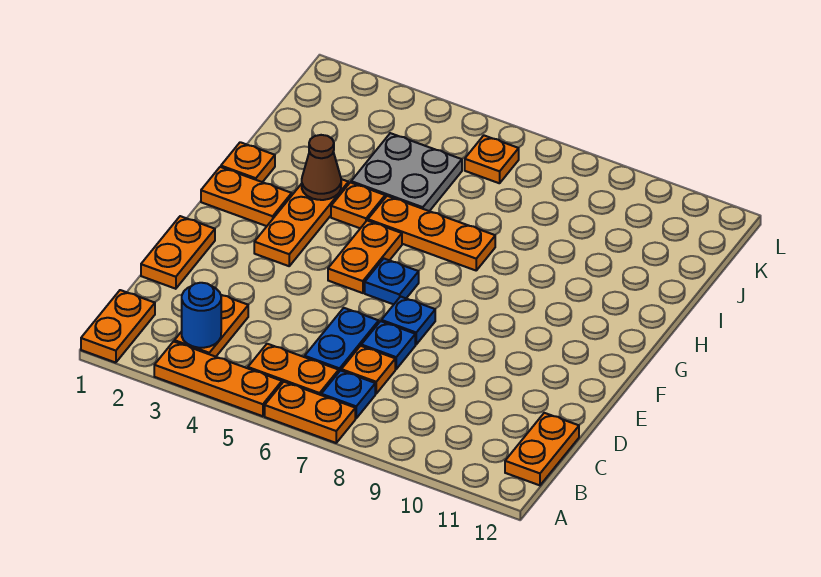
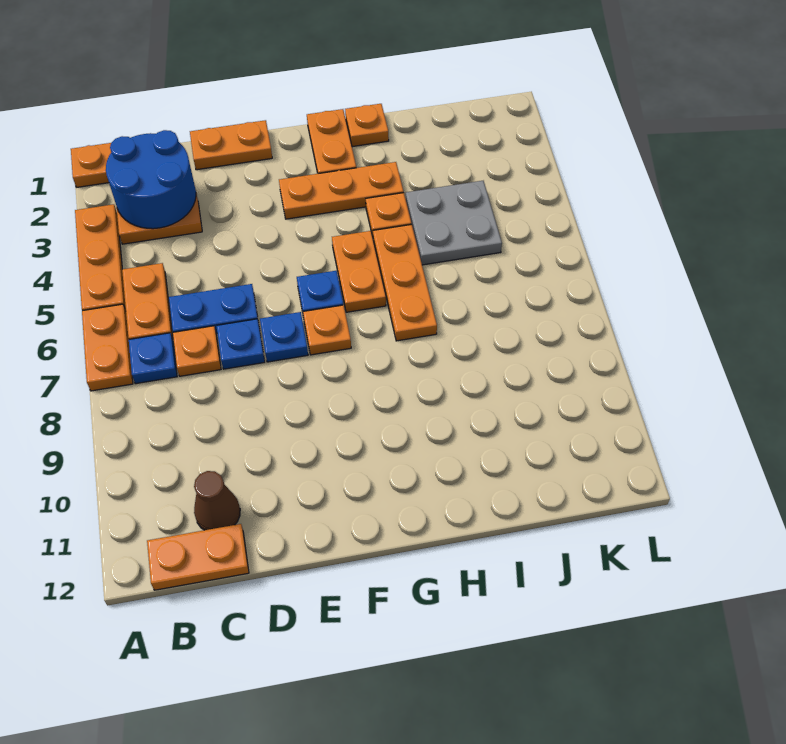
blue round brick B3 level 2 -> blue round brick B2:C3 level 2
orange plate F5:G5 level 1 -> orange plate G5:G6 level 1
brown cone H3 level 2 -> brown cone C11 level 1
orange plate K6 level 1 -> orange plate F7 level 1

